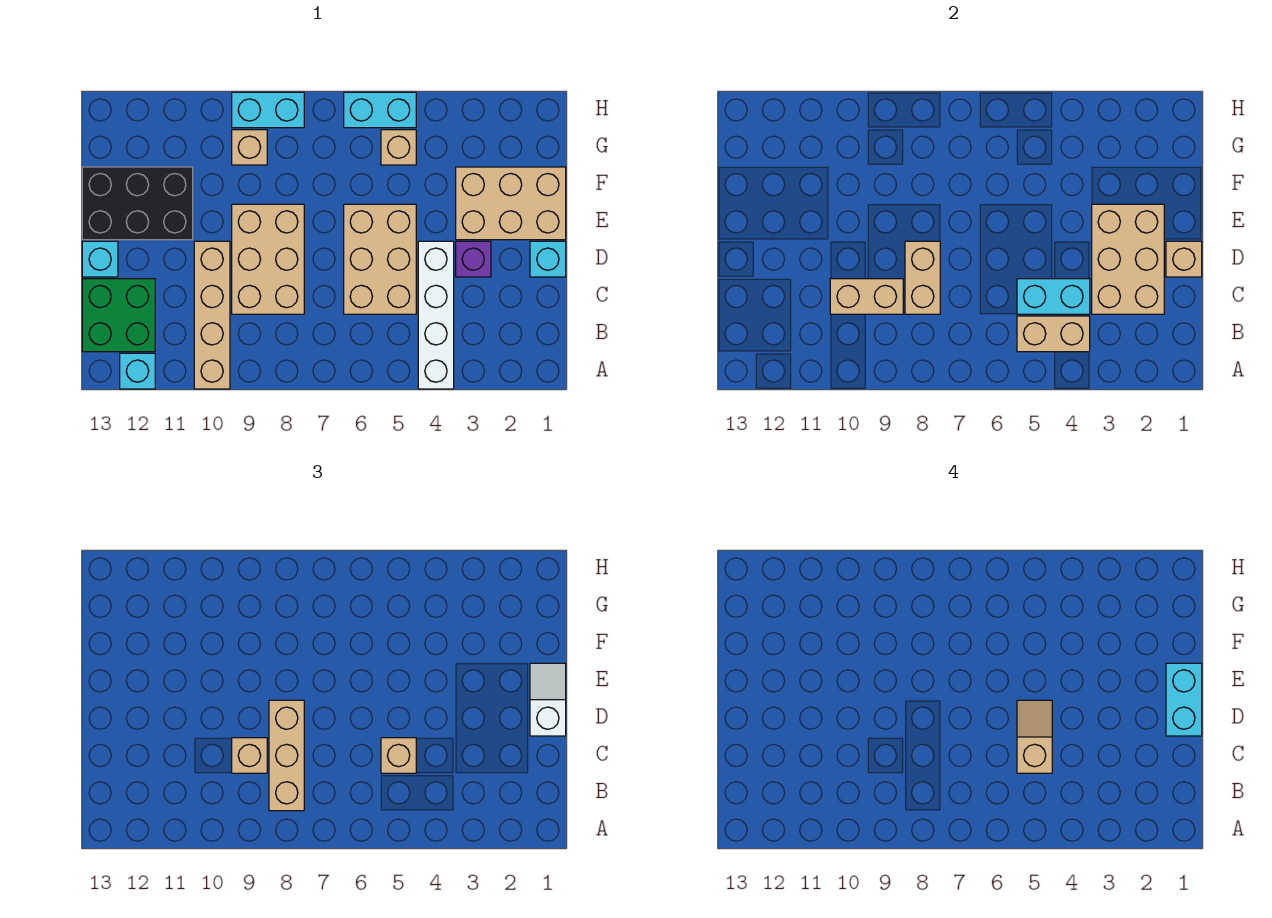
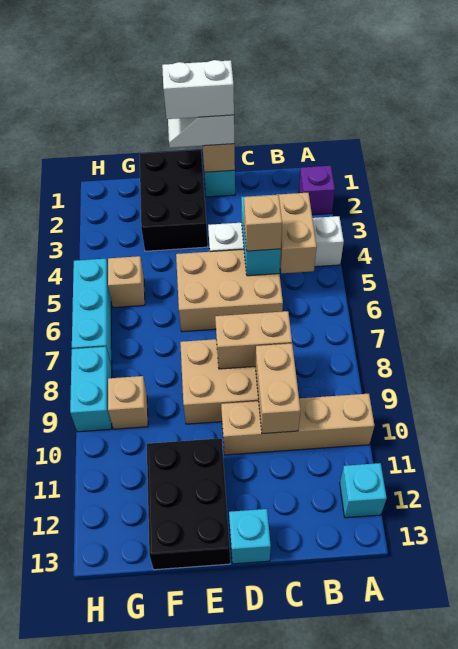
tan brick B8:D8 level 3 -> none
green brick B12:C13 level 1 -> none
tan brick C2:E3 level 2 -> none
tan slope C5:D5 level 4 top C -> none
tan brick C9 level 3 -> none
cyan brick D1:E1 level 4 -> white brick D1:E1 level 4
purple brick D3 level 1 -> purple brick A2 level 1
tan brick E1:F3 level 1 -> black brick E1:F3 level 1
cyan brick H5:H6 level 1 -> cyan brick H5:H7 level 1

